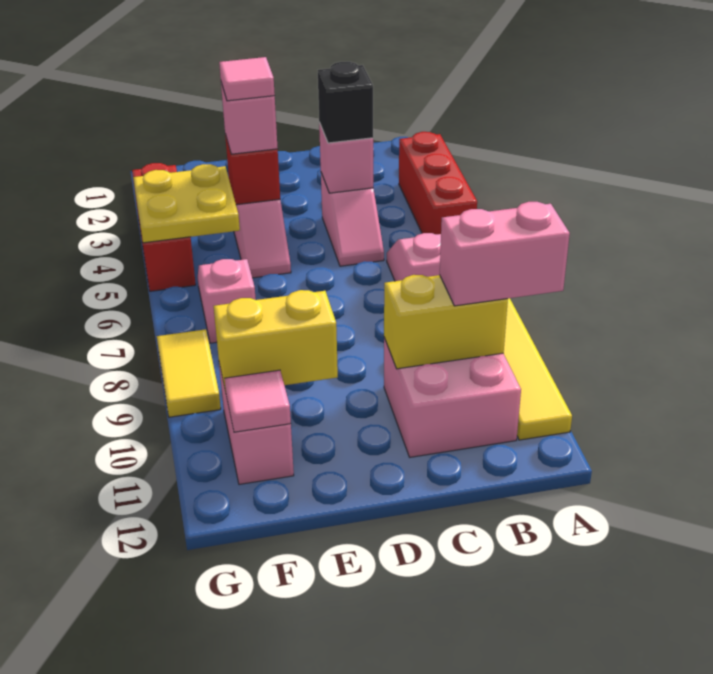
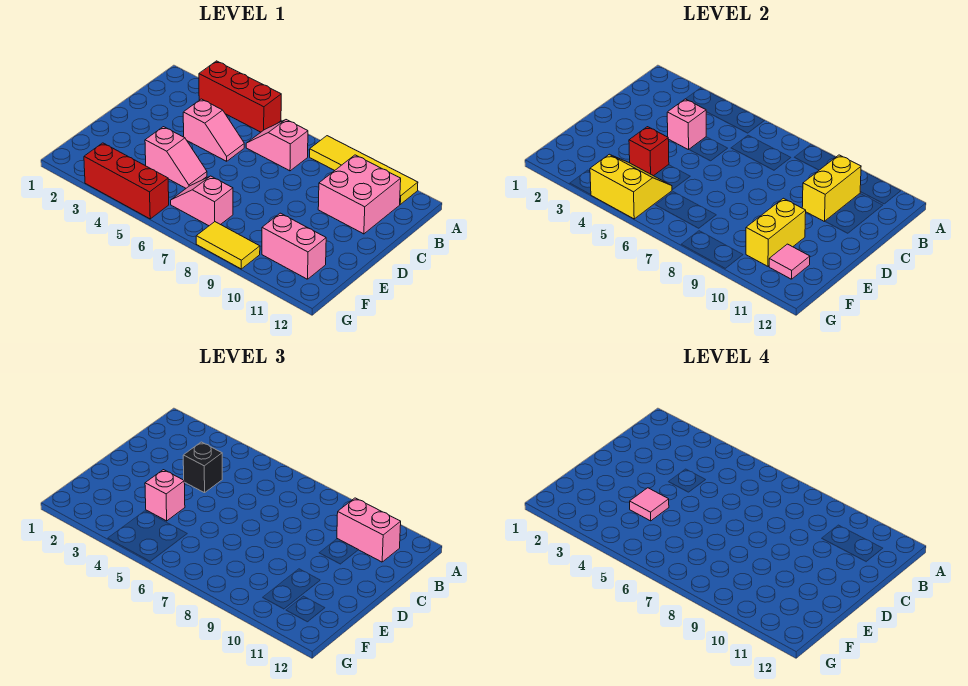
pink brick A10:B10 level 3 -> pink brick B10:B11 level 3
yellow plate F4:G5 level 2 -> yellow slope F4:G5 level 2 top G

